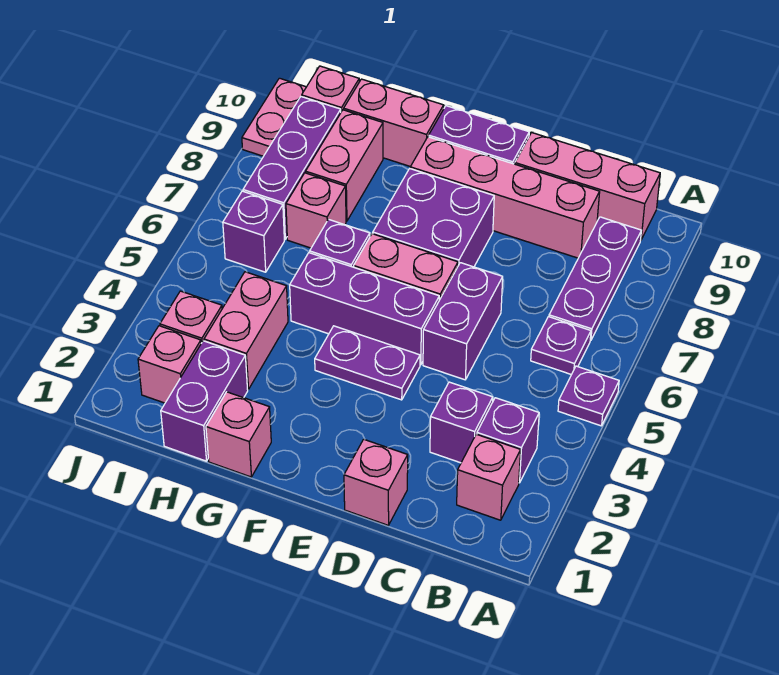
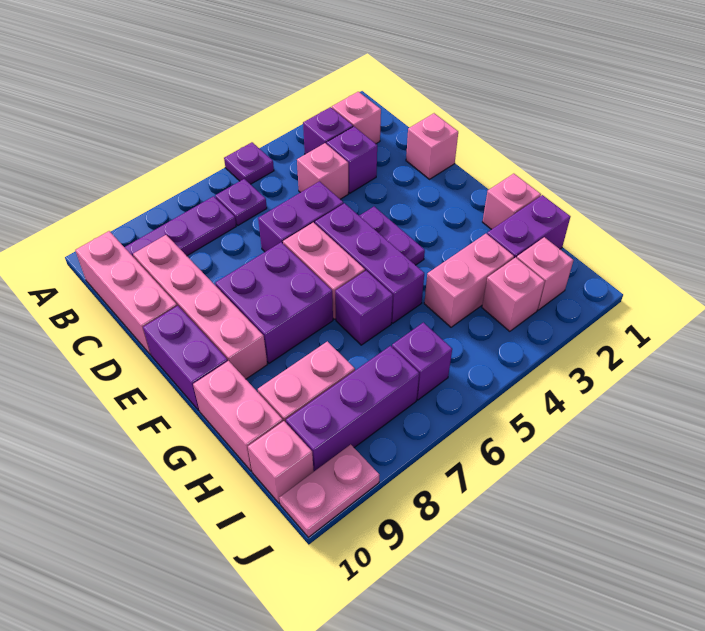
pink brick H7 level 1 -> pink brick C4 level 1

